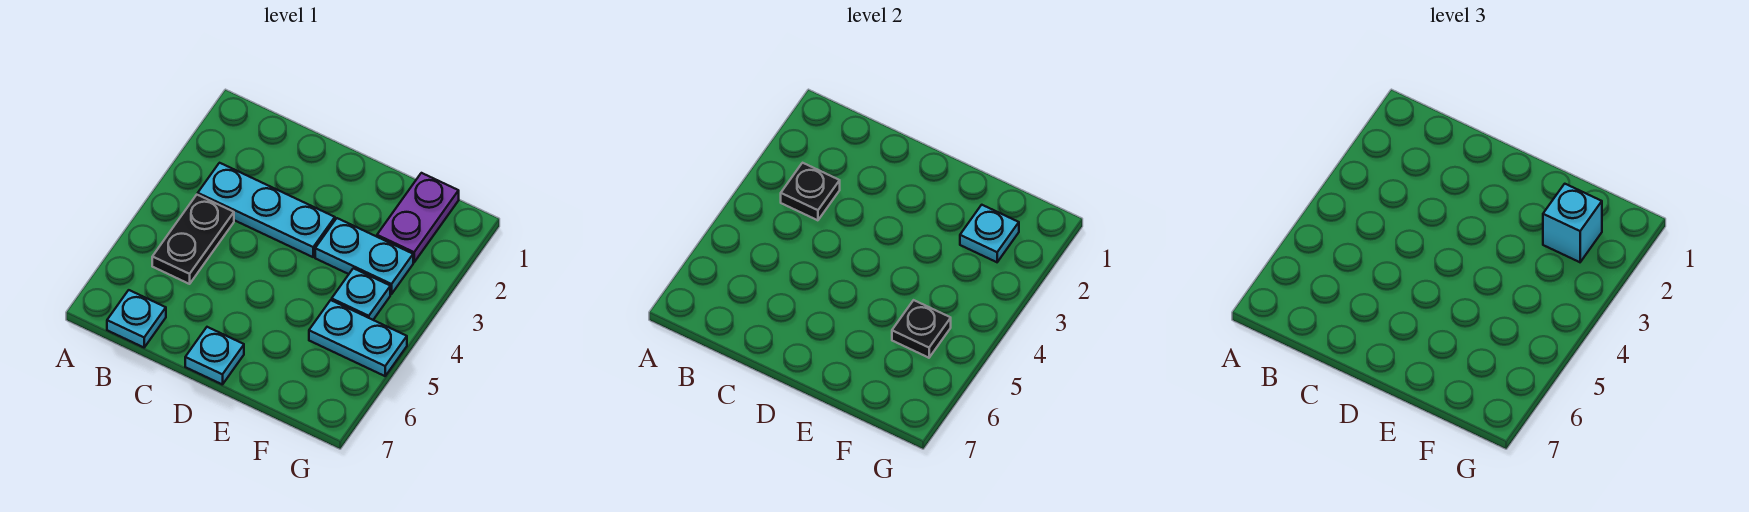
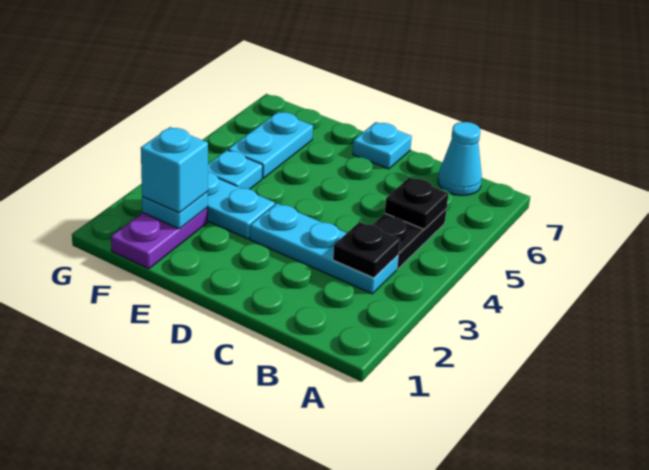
cyan plate B7 level 1 -> cyan cone B7 level 1
cyan plate F5:G5 level 1 -> cyan plate F5:F6 level 1
black plate F5 level 2 -> black plate B5 level 2

